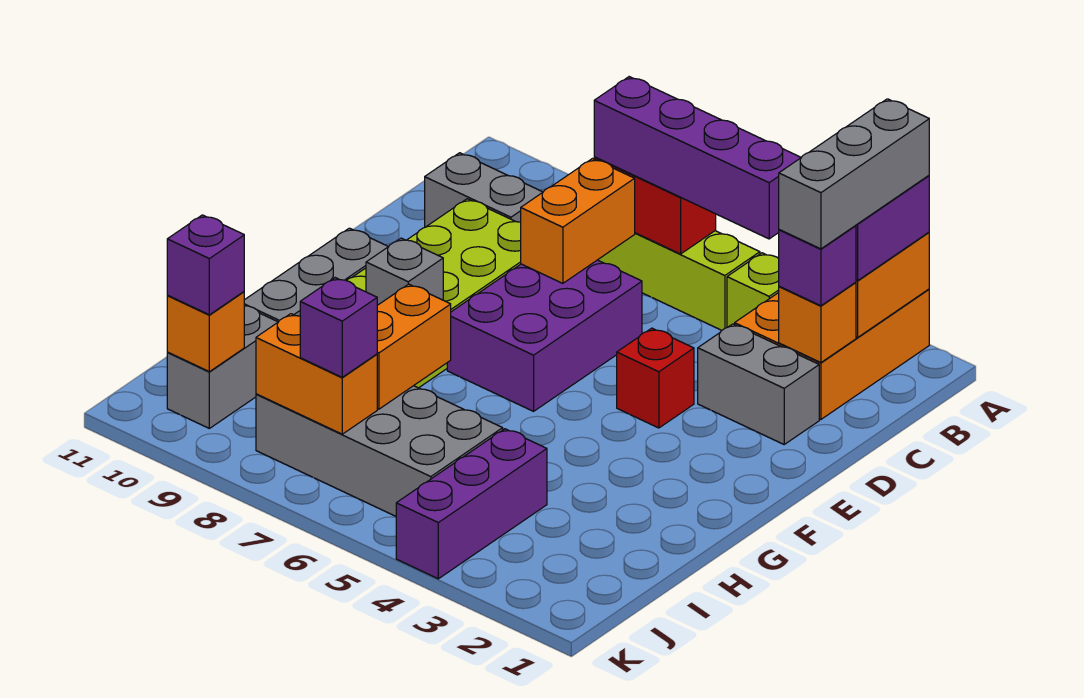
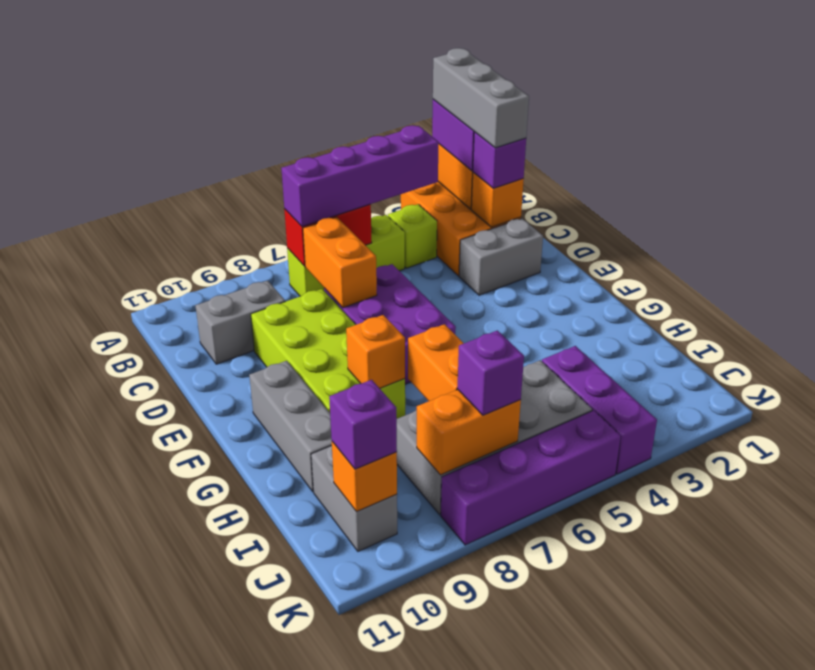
red brick E4 level 1 -> none
grey brick G8 level 2 -> orange brick G8 level 2
none -> purple brick K5:K8 level 1

